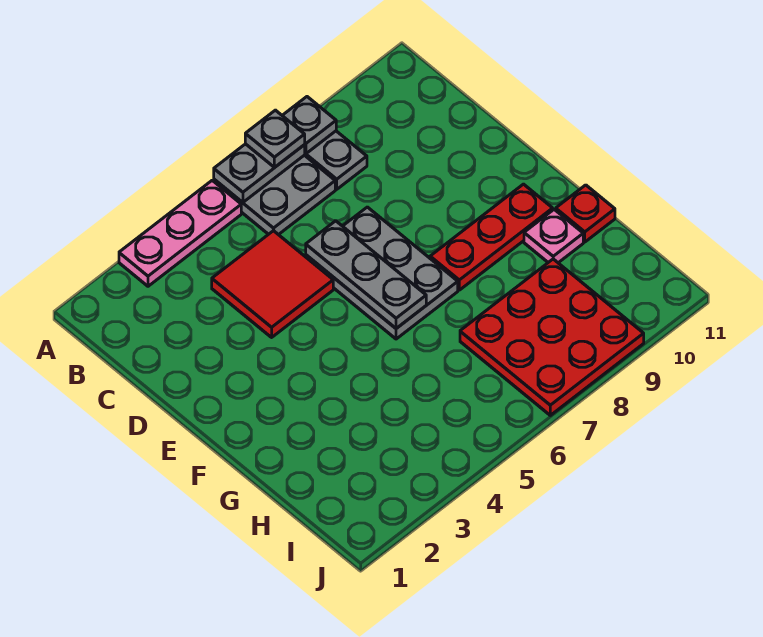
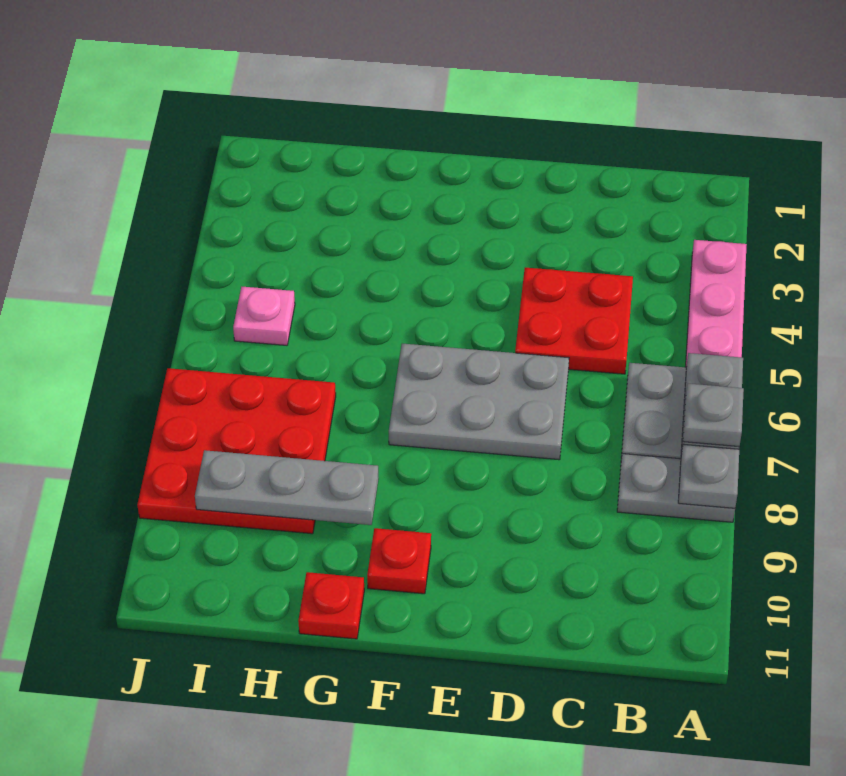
red tile C4:D5 level 1 -> red plate C4:D5 level 1
grey plate D6:F6 level 2 -> grey plate G9:I9 level 2
red plate F8:F10 level 1 -> red plate F10 level 1
pink plate G10 level 1 -> pink plate I5 level 1

